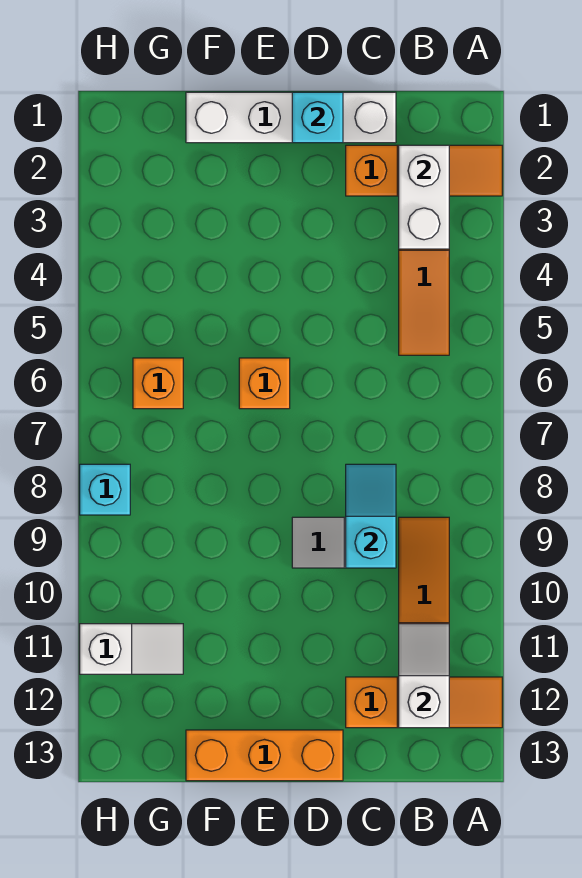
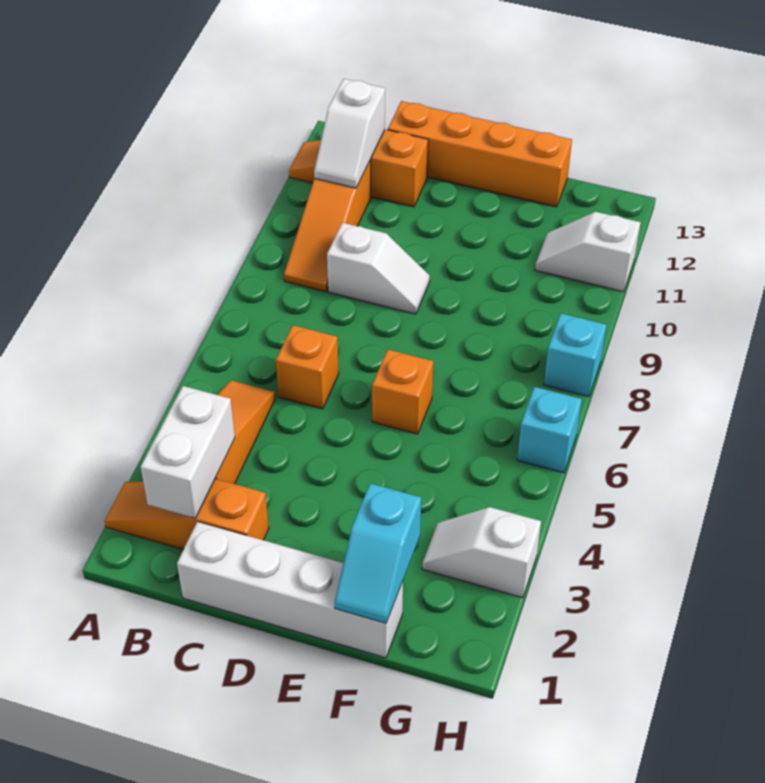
cyan slope C8:C9 level 2 top 9 -> cyan slope F1:F2 level 2 top 2
cyan brick D1 level 2 -> cyan brick H6 level 1
orange brick D13:F13 level 1 -> orange brick C13:F13 level 1
none -> white slope G3:H3 level 1 top H
orange brick G6 level 1 -> orange brick C6 level 1

